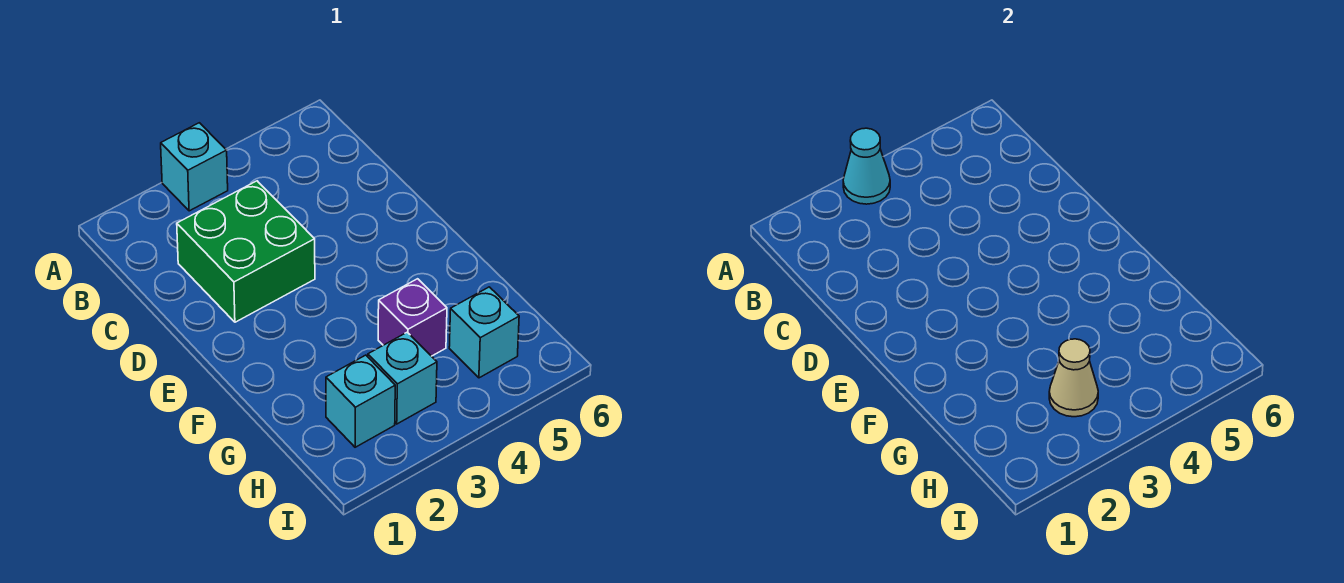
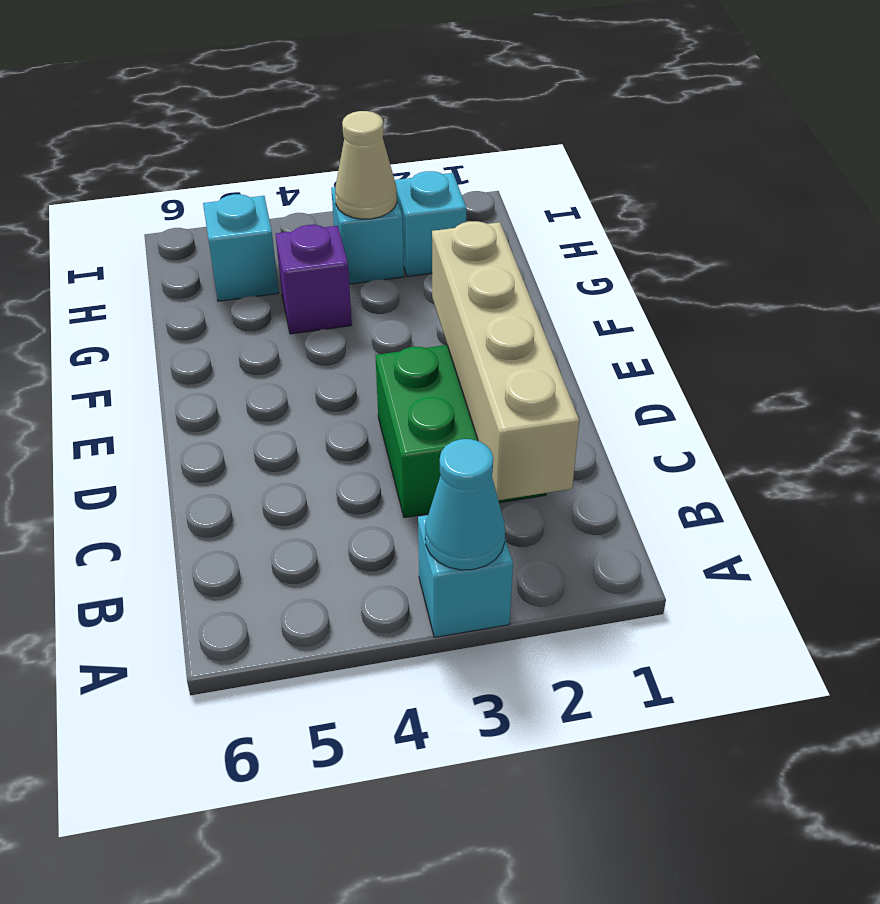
none -> tan brick B2:E2 level 2

